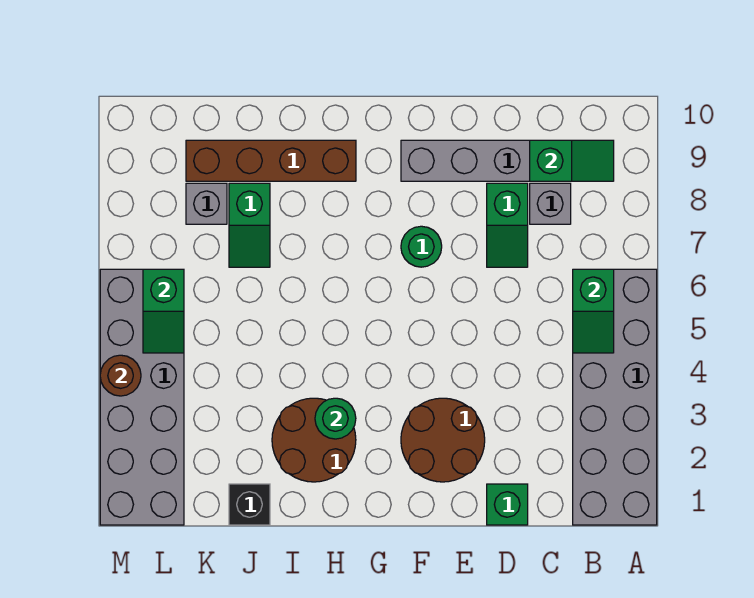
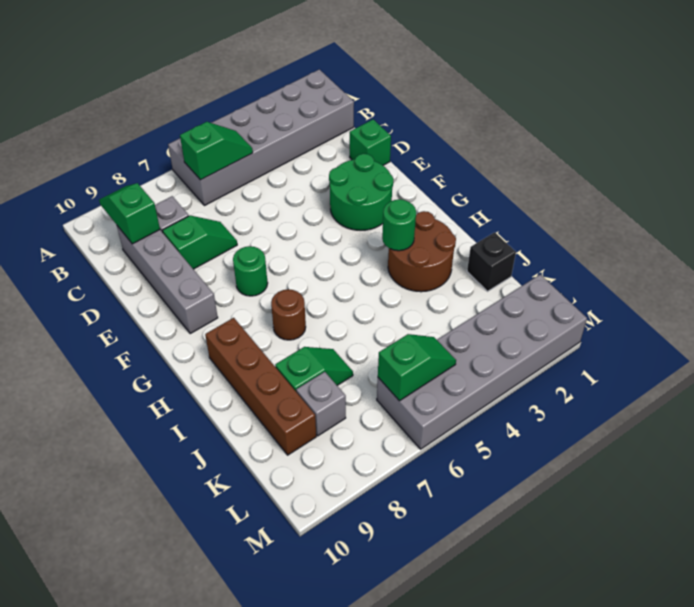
brown round brick E2:F3 level 1 -> green round brick E2:F3 level 1
brown round brick M4 level 2 -> brown round brick H7 level 1

